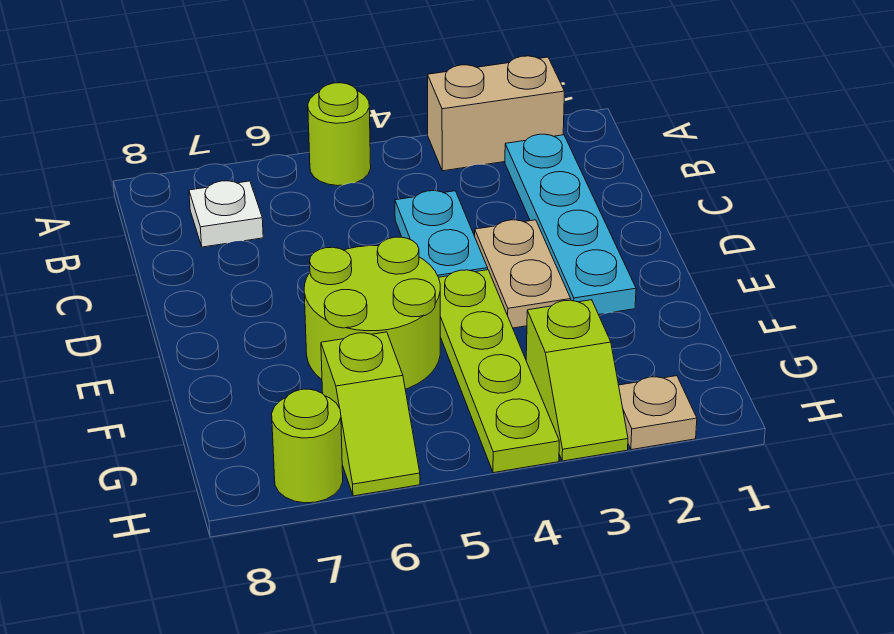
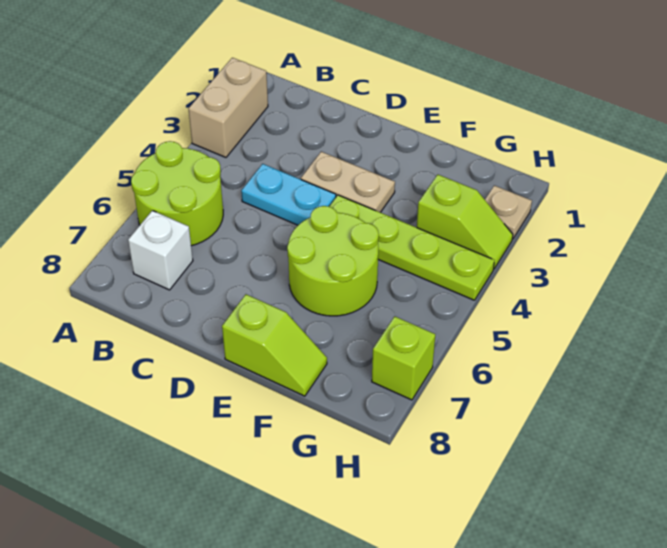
lime round brick A5 level 1 -> lime round brick A5:B6 level 1
cyan plate B2:E2 level 1 -> none
white plate B7 level 1 -> white brick B7 level 1
lime slope G6:H6 level 1 top G -> lime slope E8:F8 level 1 top E
lime round brick H7 level 1 -> lime brick H7 level 1

